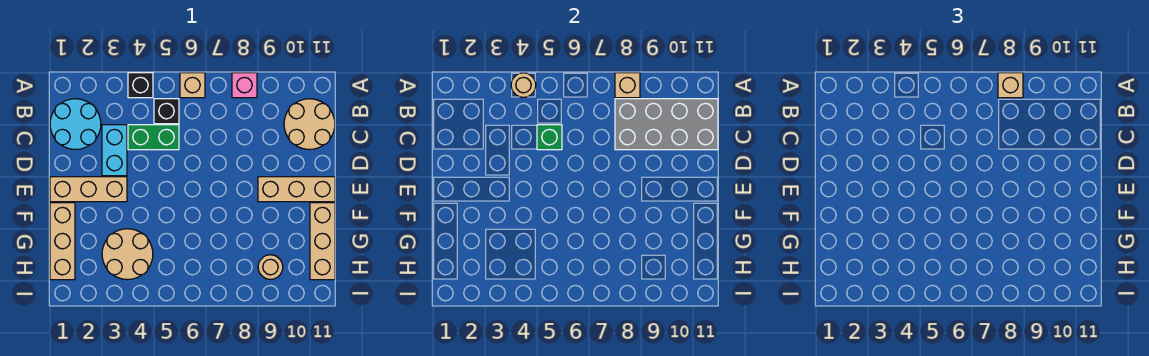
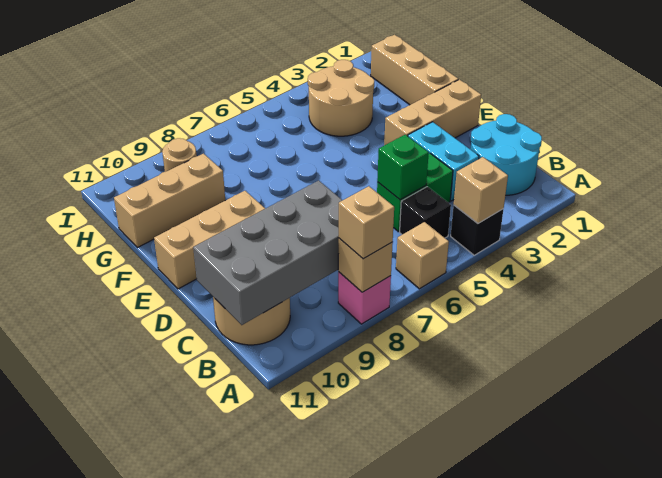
tan round brick A4 level 2 -> tan brick A4 level 2
tan brick F11:H11 level 1 -> tan brick G9:G11 level 1

